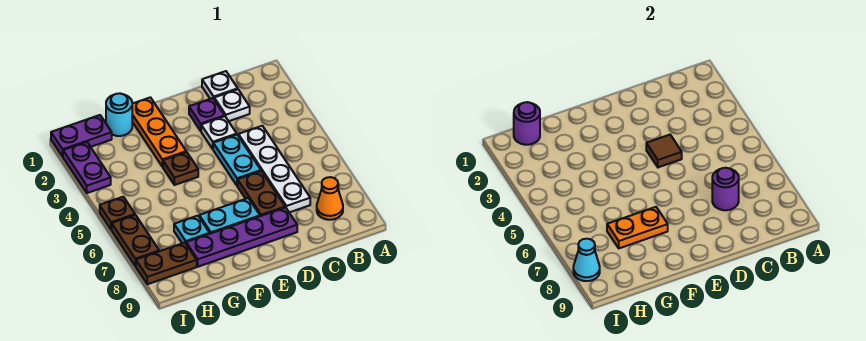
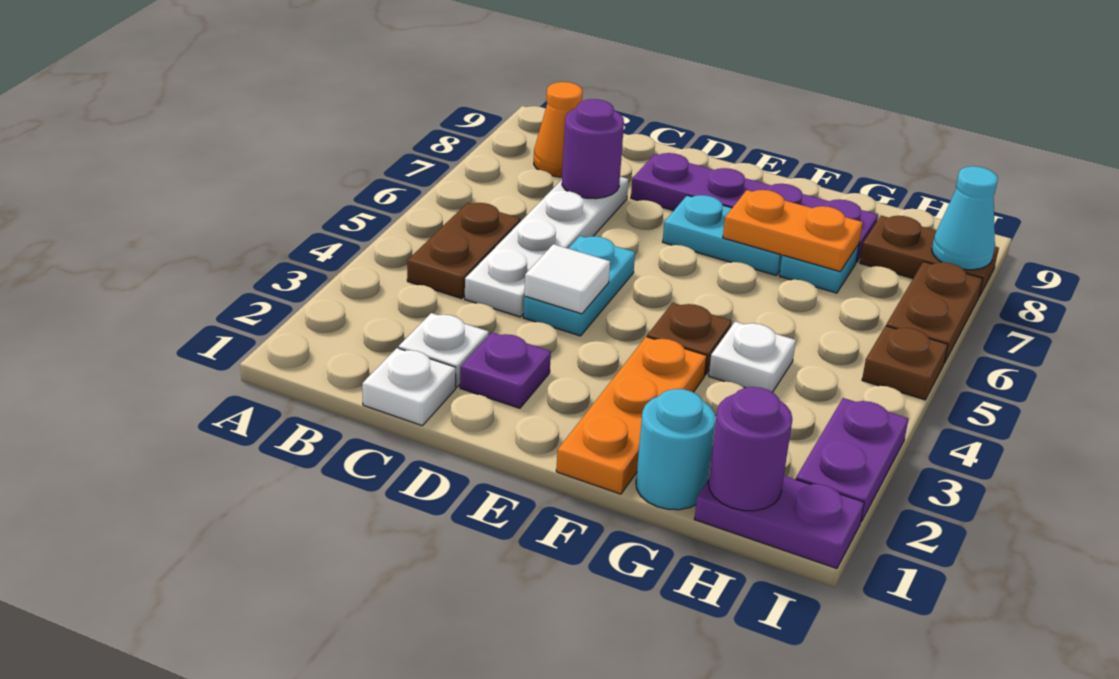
white plate D3 level 1 -> white plate G4 level 1
brown tile D4 level 2 -> white tile D4 level 2
brown plate D6:D7 level 1 -> brown plate B4:B5 level 1

